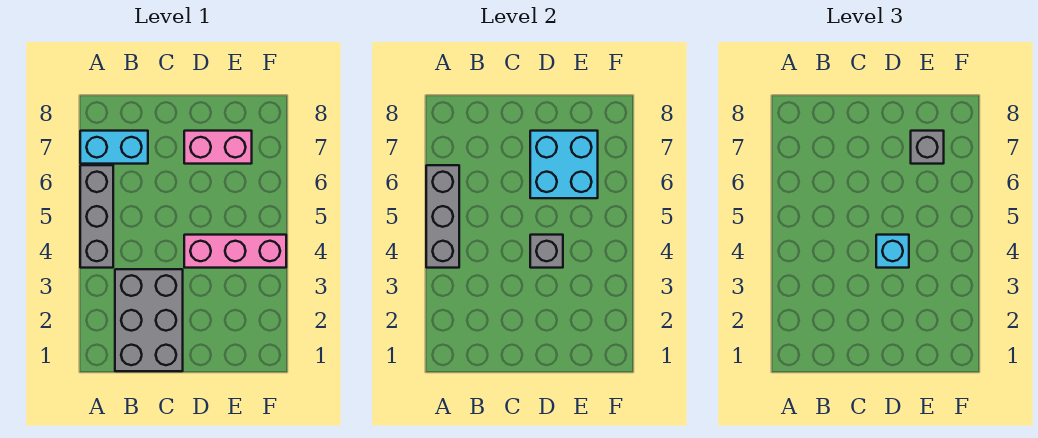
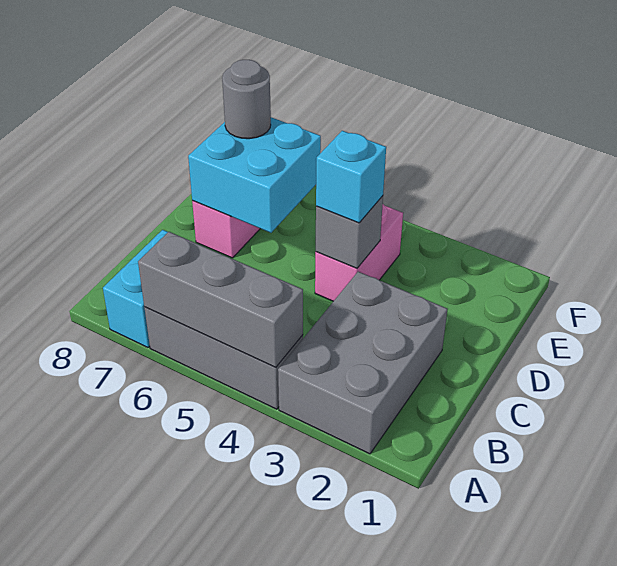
grey brick B1:C3 level 1 -> grey brick A2:C3 level 1
pink brick D4:F4 level 1 -> pink brick D4:E4 level 1
grey brick E7 level 3 -> grey round brick E7 level 3

